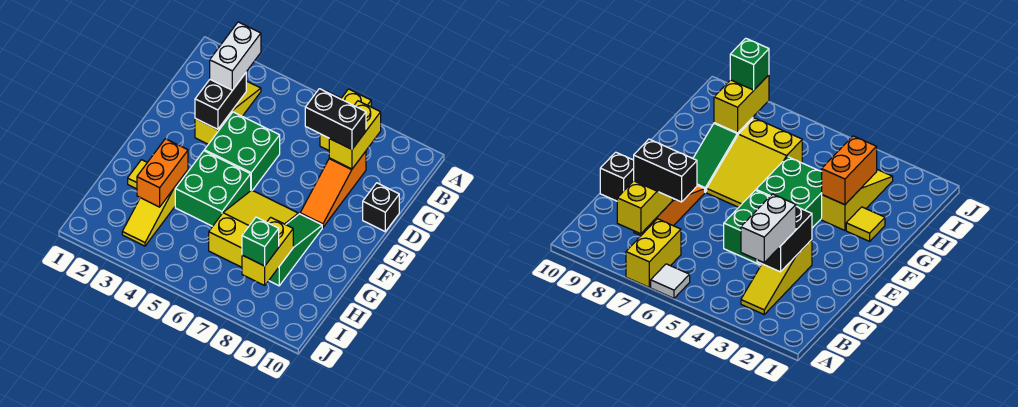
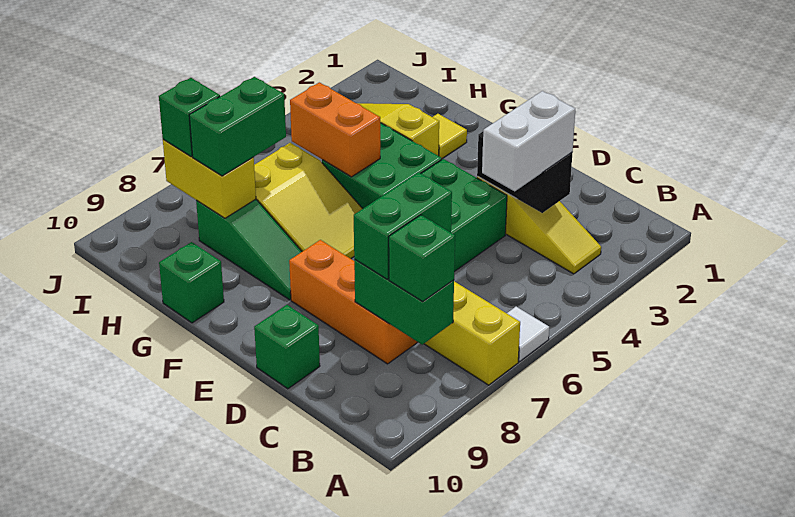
white brick B3:C3 level 3 -> white brick C3:C4 level 3
yellow brick B8:C8 level 2 -> green brick B8:C8 level 2
none -> green brick B8 level 3
black brick C7:C8 level 3 -> green brick C7:C8 level 3
orange slope C8:E8 level 1 top C -> orange brick C8:E8 level 1
black brick D10 level 1 -> green brick D10 level 1
orange brick G3:H3 level 2 -> orange brick G5:H5 level 2
none -> green brick G10 level 1
none -> green brick H7:H8 level 3

